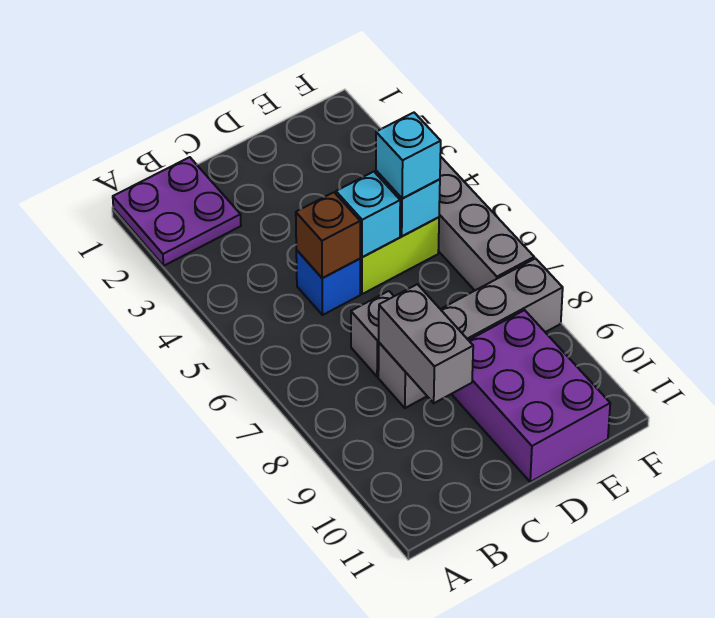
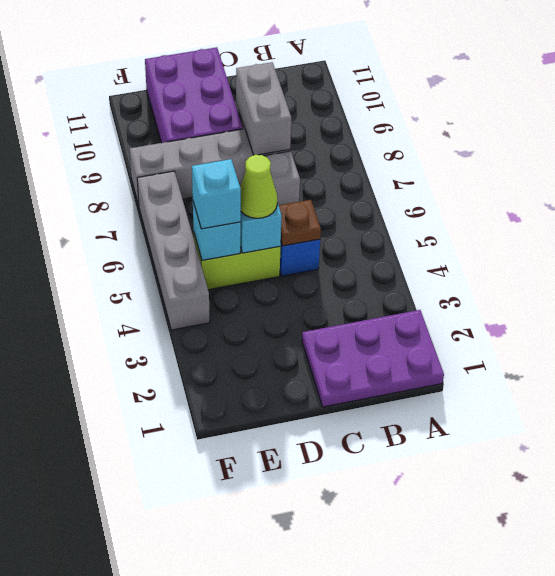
purple plate A1:B2 level 1 -> purple plate A1:C2 level 1
brown brick C5 level 2 -> brown plate C5 level 2
none -> lime cone D5 level 3

